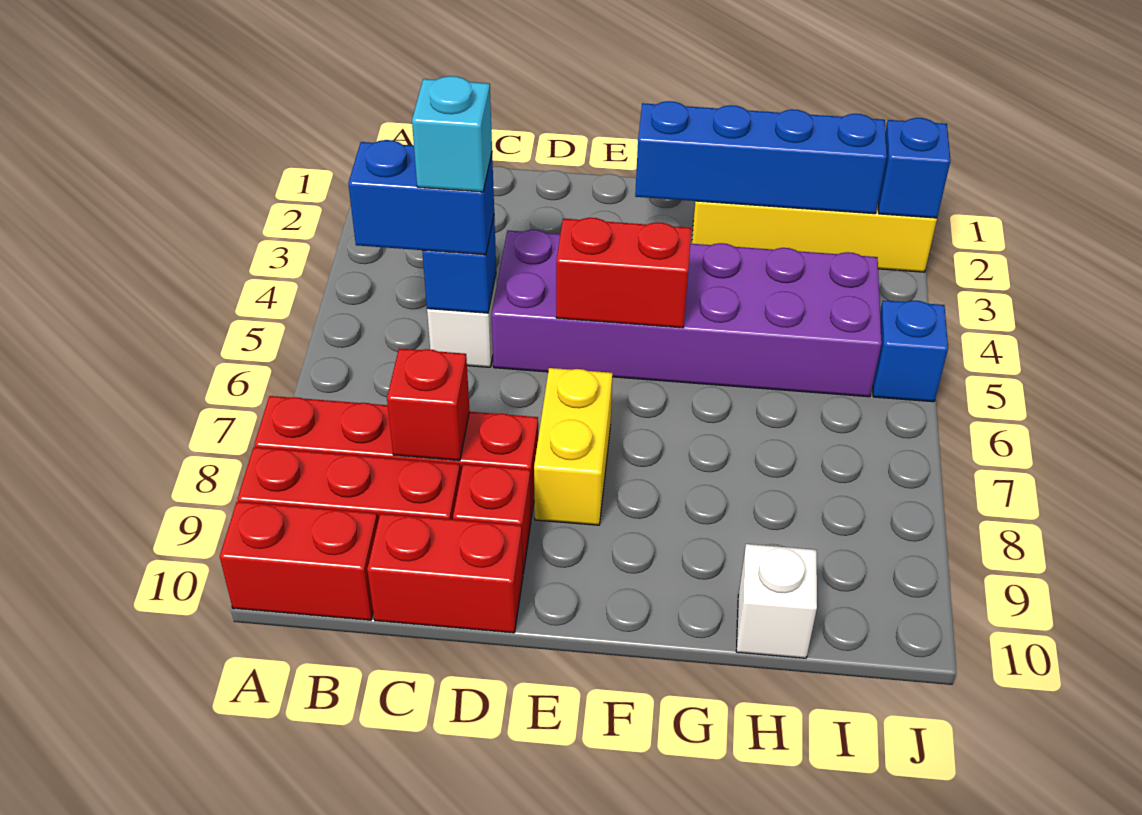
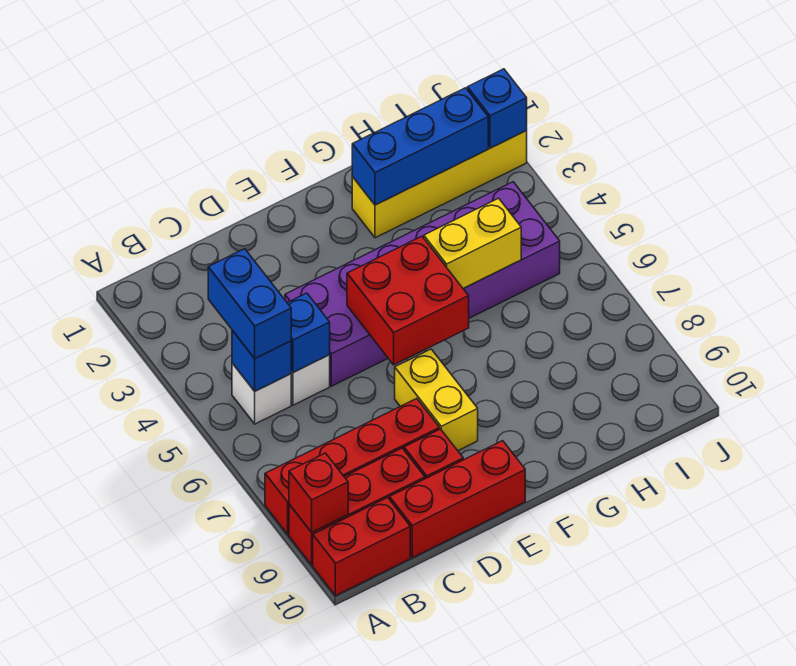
blue brick B5:C5 level 3 -> blue brick B4:B5 level 3
cyan brick C5 level 4 -> none
red brick C8 level 2 -> red brick A9 level 2
red brick C10:D10 level 1 -> red brick C10:E10 level 1
red brick E5:F5 level 2 -> red brick E5:F6 level 2
blue brick F2:I2 level 2 -> blue brick G2:I2 level 2
none -> yellow brick G5:H5 level 2
white brick H10 level 1 -> white brick B5 level 1
blue brick J5 level 1 -> blue brick B5 level 2

